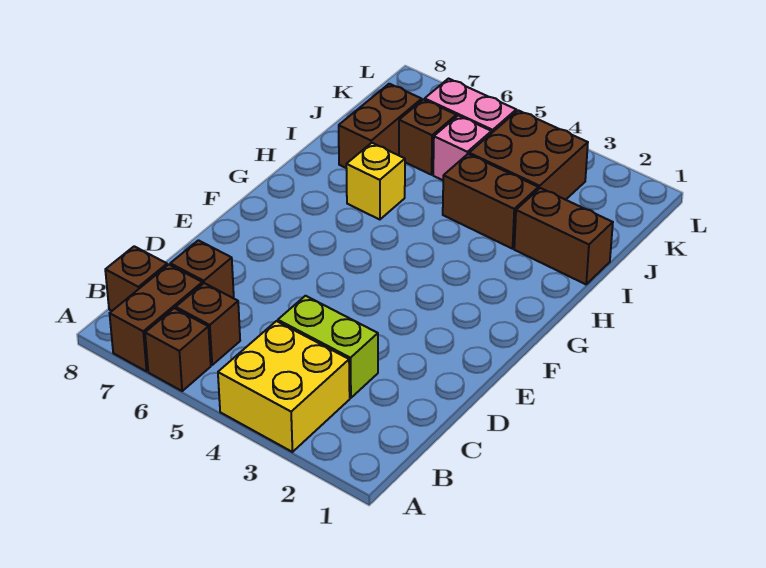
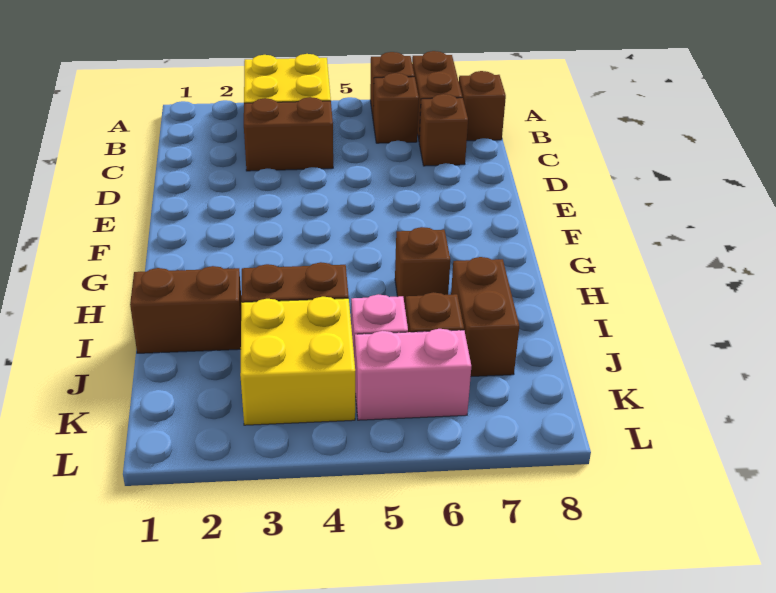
lime brick C3:C4 level 1 -> brown brick C3:C4 level 1
yellow brick H6 level 1 -> brown brick H6 level 1
brown brick J3:K4 level 1 -> yellow brick J3:K4 level 1

